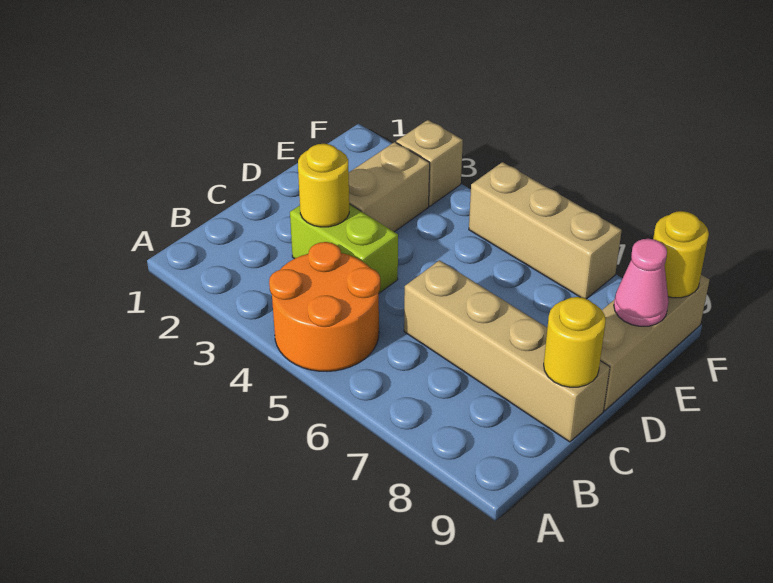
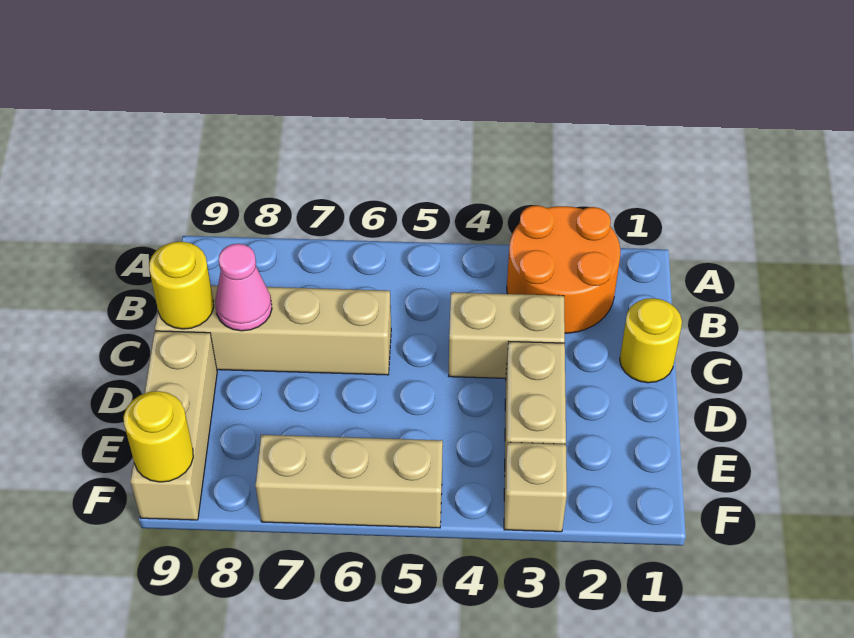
orange round brick A4:B5 level 1 -> orange round brick A2:B3 level 1
lime brick C3:C4 level 1 -> tan brick C3:C4 level 1
yellow round brick C3 level 2 -> yellow round brick C1 level 1
pink cone E9 level 2 -> pink cone C8 level 2

